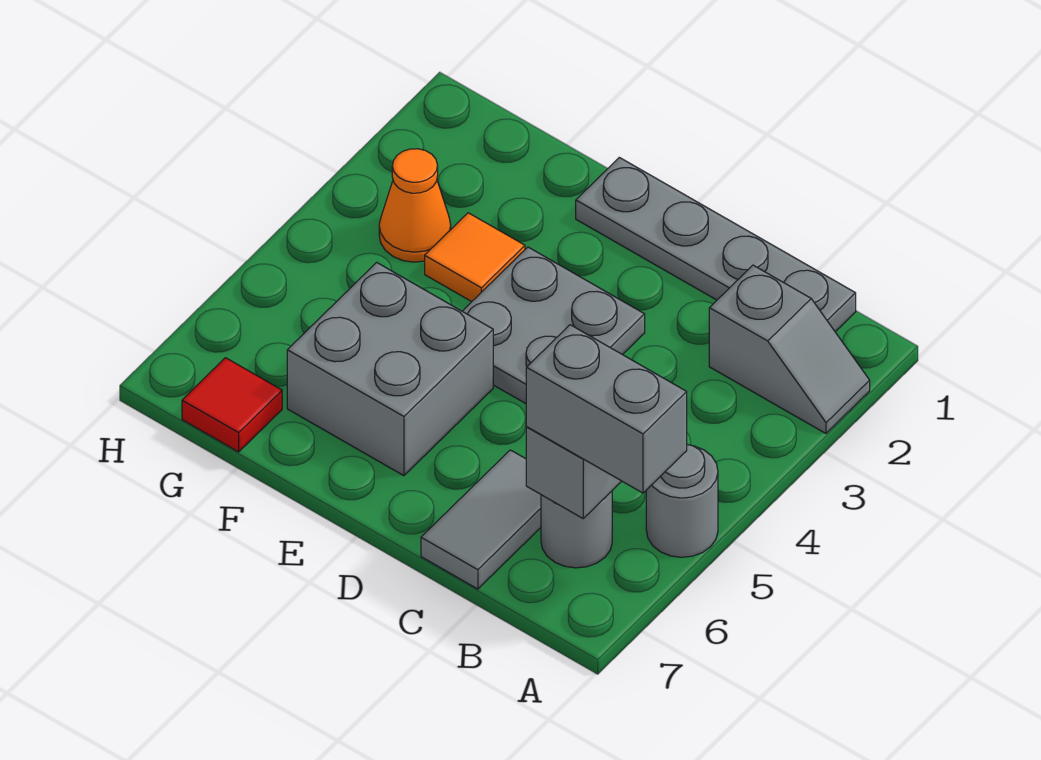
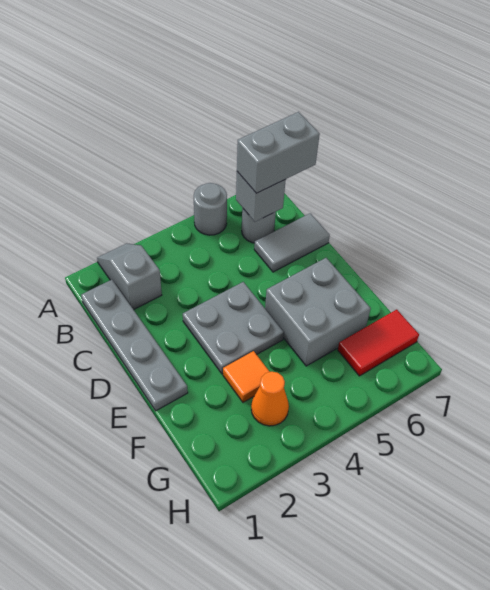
grey brick A6:B6 level 3 -> grey brick B6:B7 level 3
red tile G7 level 1 -> red tile G6:G7 level 1

